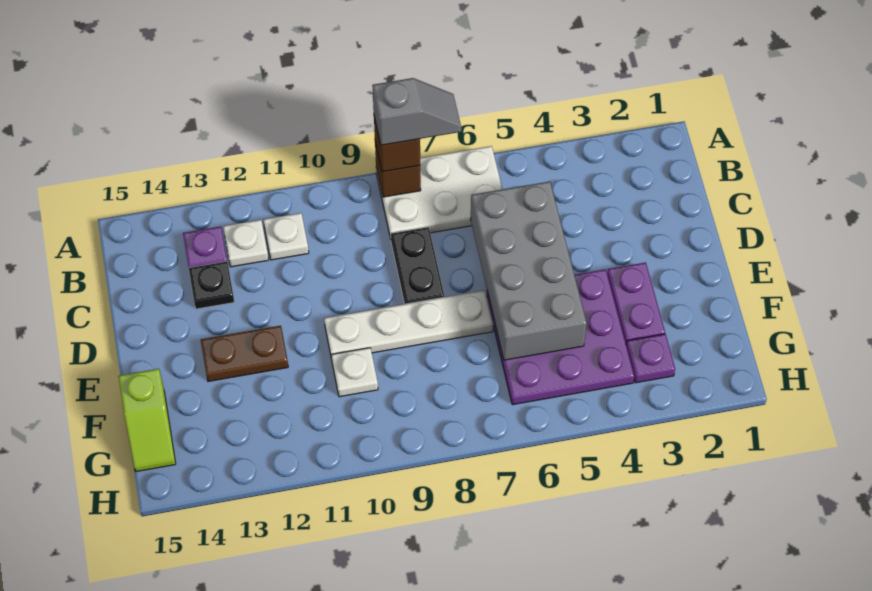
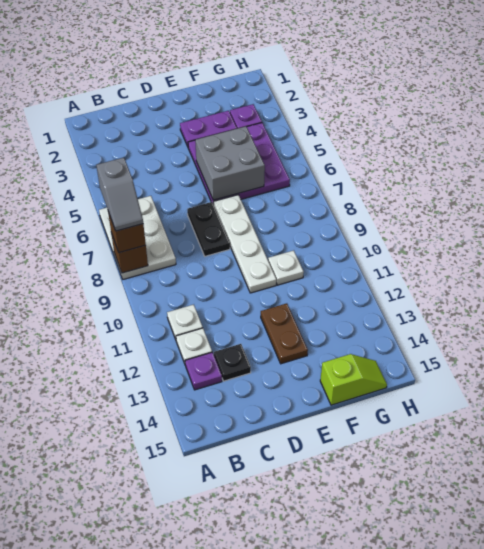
grey slope A7:A8 level 4 top 8 -> grey slope A7:A8 level 4 top 7
grey brick C5:F6 level 2 -> grey brick E5:F6 level 2
black plate C8:D8 level 1 -> black plate D7:D8 level 1

